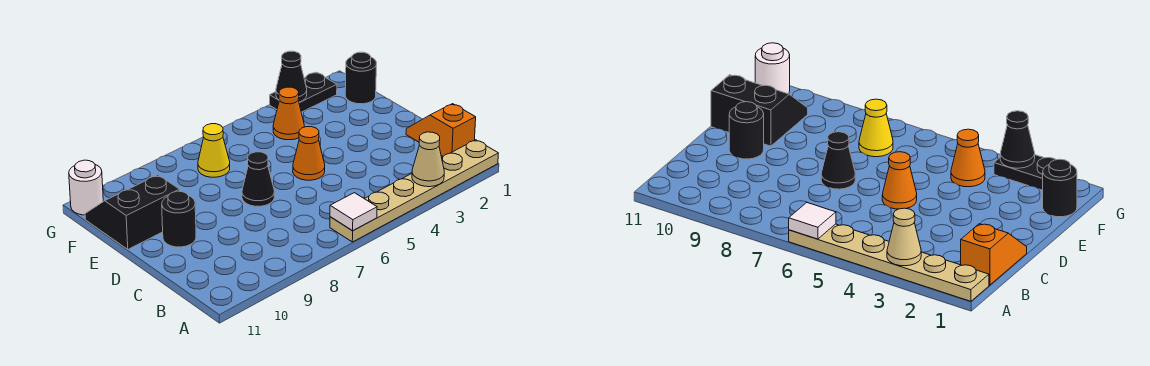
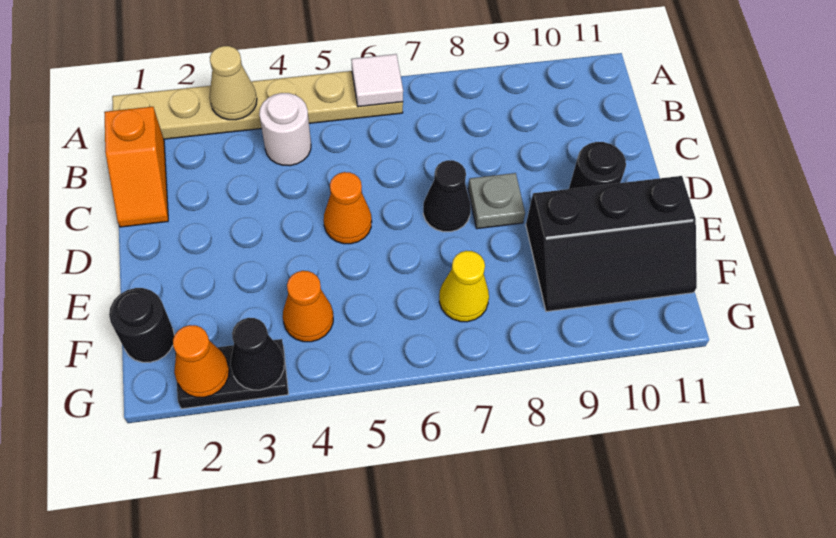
none -> grey plate D8 level 1
black slope E10:F11 level 1 top E -> black slope E9:F11 level 1 top E
none -> orange cone G2 level 2
white round brick G11 level 1 -> white round brick B4 level 1

